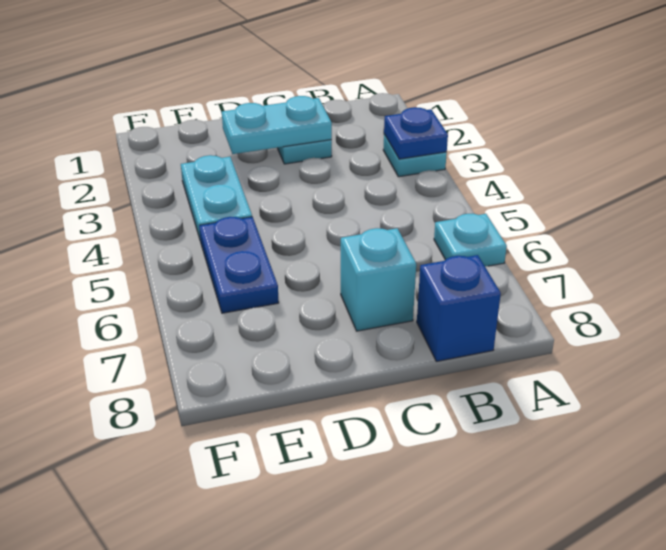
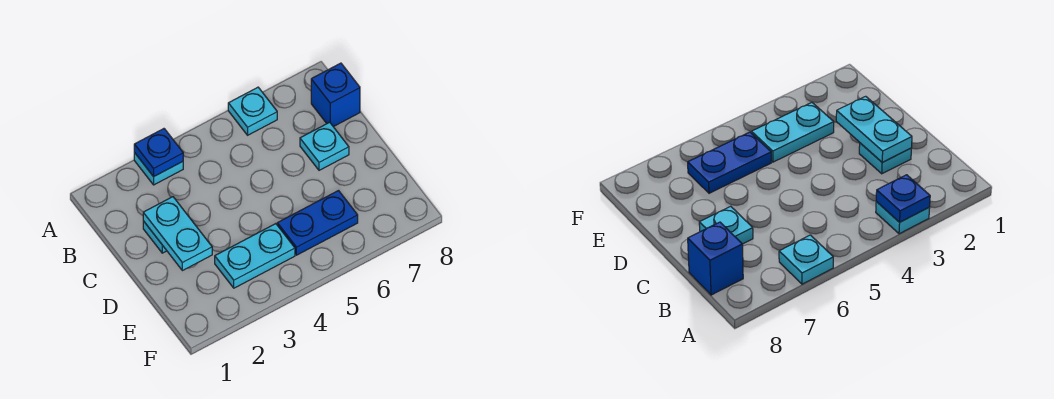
cyan brick C7 level 1 -> cyan plate C7 level 1

